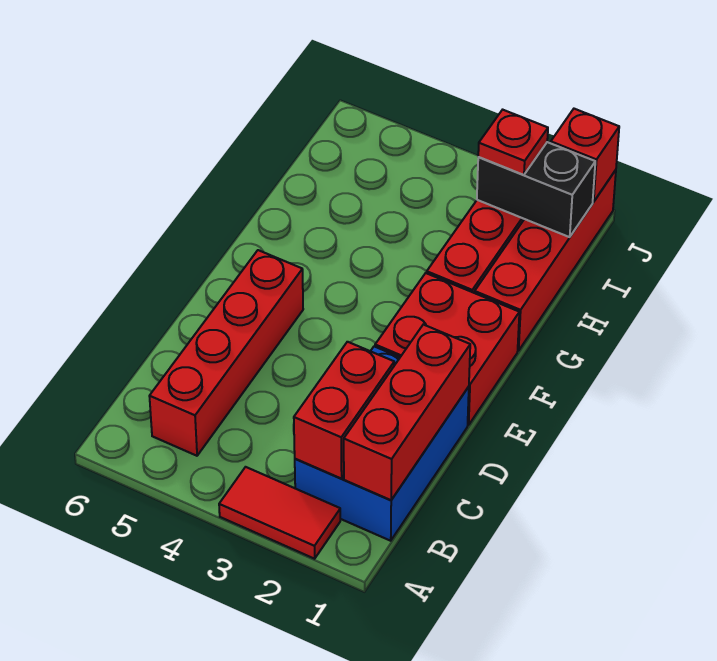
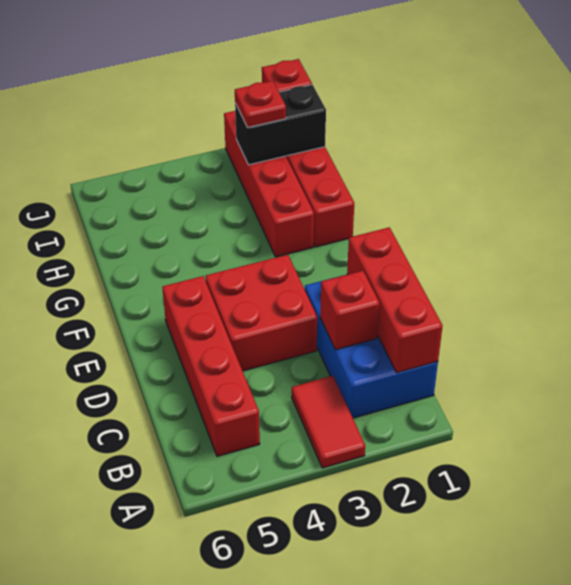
red tile A2:A3 level 1 -> red tile A3:B3 level 1
red brick B2:C2 level 2 -> red brick C2 level 2
red brick E1:F2 level 1 -> red brick D3:E4 level 1

